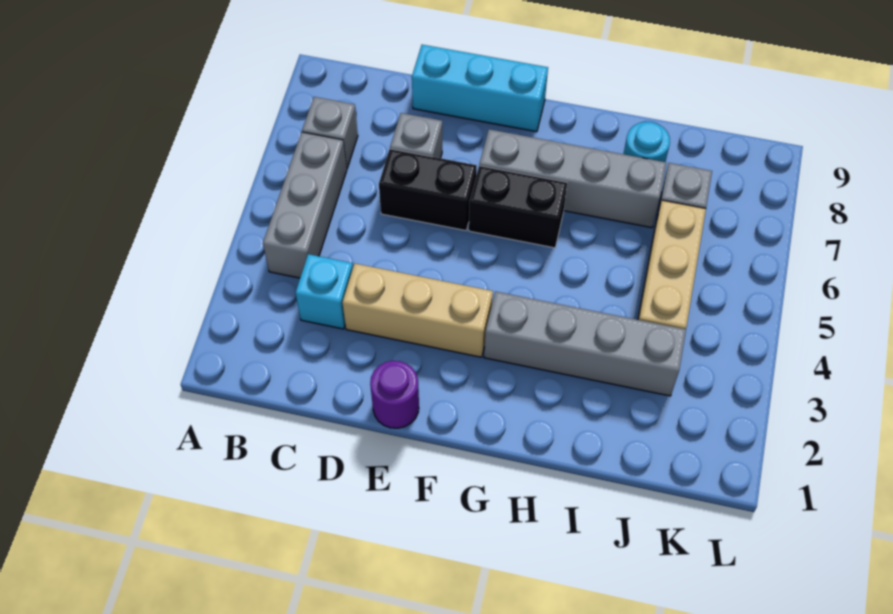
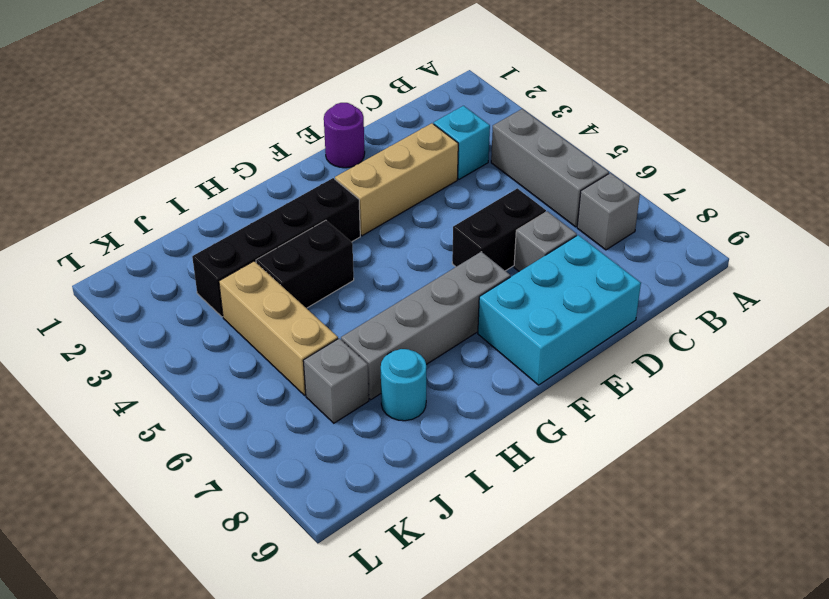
cyan brick D9:F9 level 1 -> cyan brick D8:F9 level 1
black brick F6:G6 level 1 -> black brick H4:I4 level 1
grey brick G3:J3 level 1 -> black brick G3:J3 level 1

